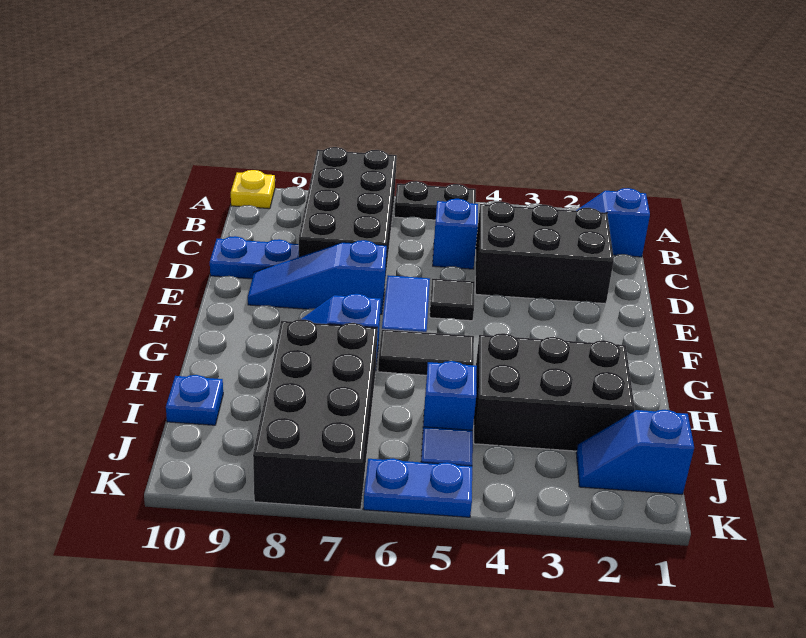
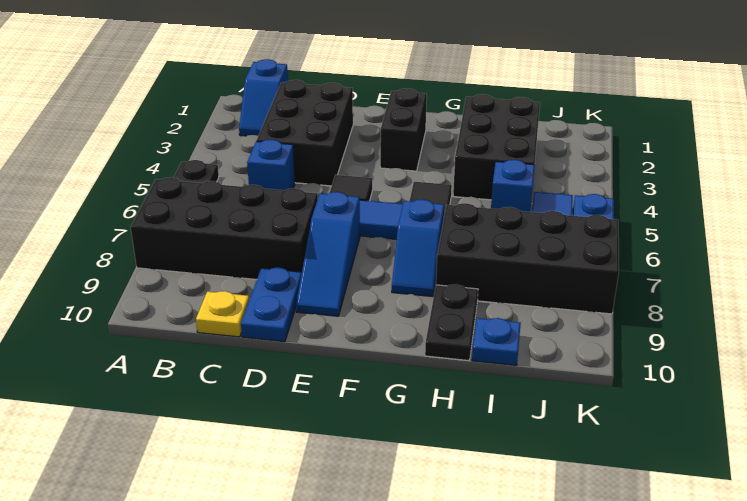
yellow plate A10 level 1 -> yellow plate C10 level 1
none -> black brick F2:F3 level 1
none -> black plate H9:H10 level 1
blue slope J1:J2 level 1 top 1 -> none

